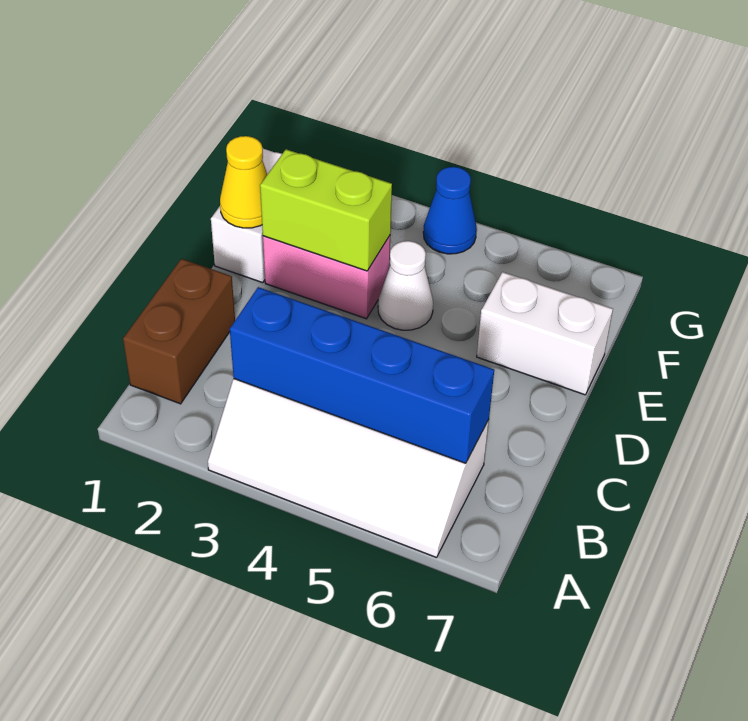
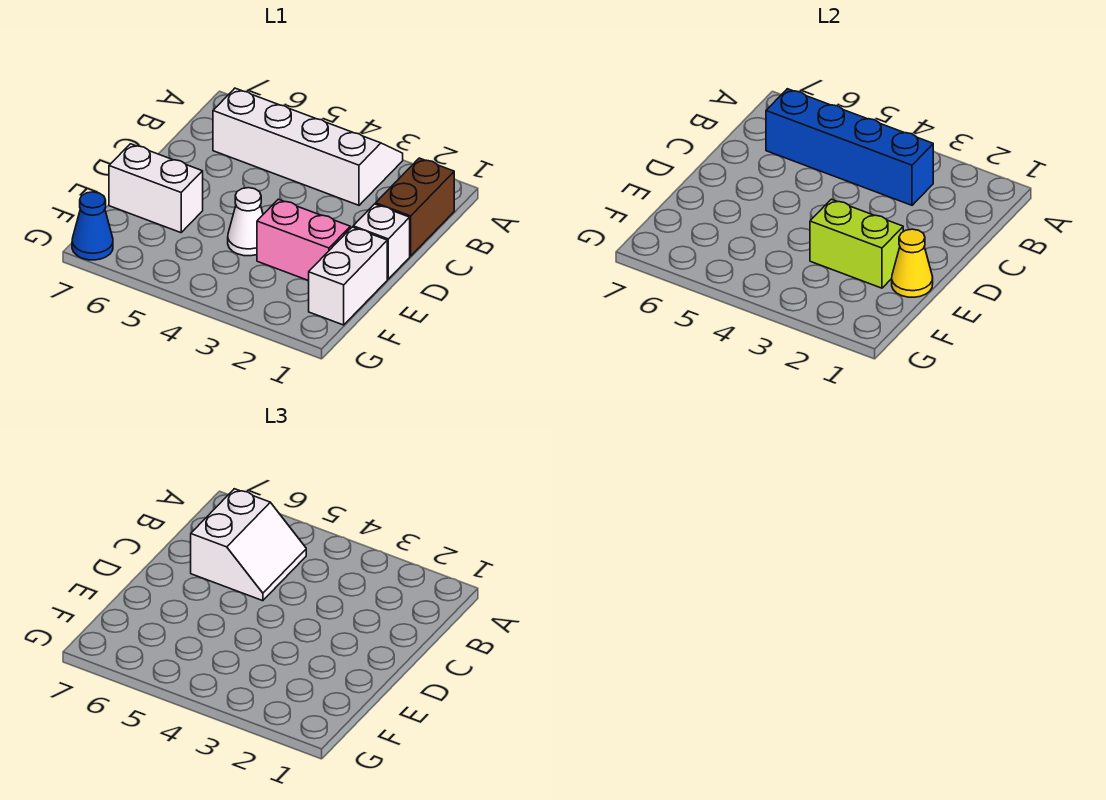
none -> white slope B5:C6 level 3 top 6
none -> white brick D1 level 1
blue cone G4 level 1 -> blue cone G7 level 1

